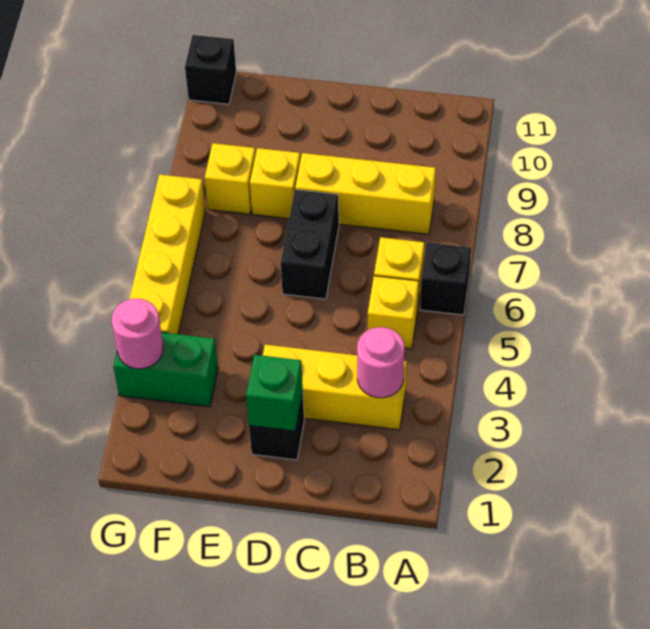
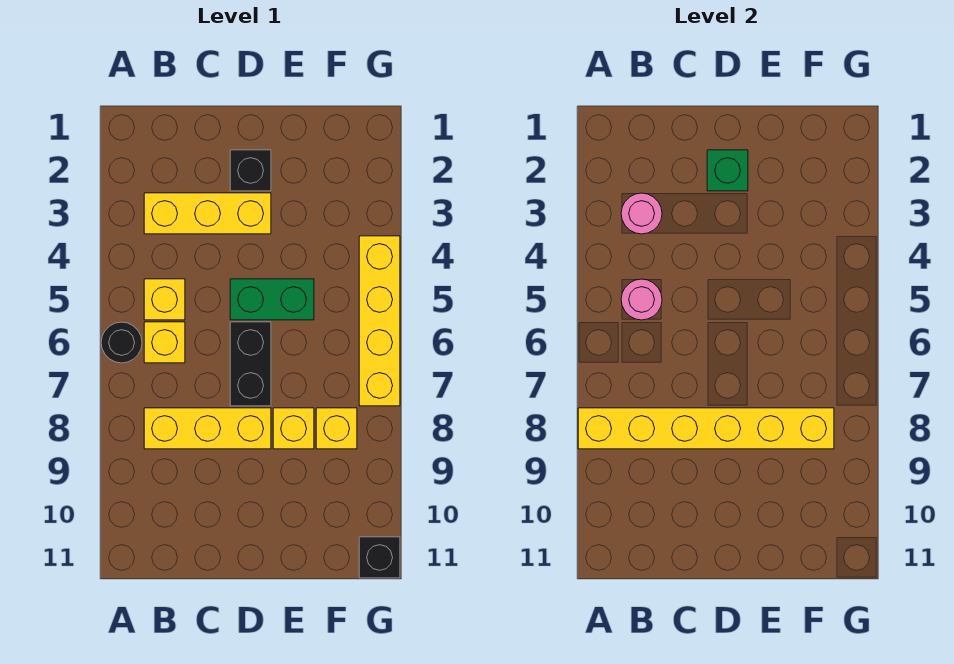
black brick A6 level 1 -> black round brick A6 level 1
none -> yellow brick A8:F8 level 2
green brick F3:G3 level 1 -> green brick D5:E5 level 1
pink round brick G3 level 2 -> pink round brick B5 level 2

